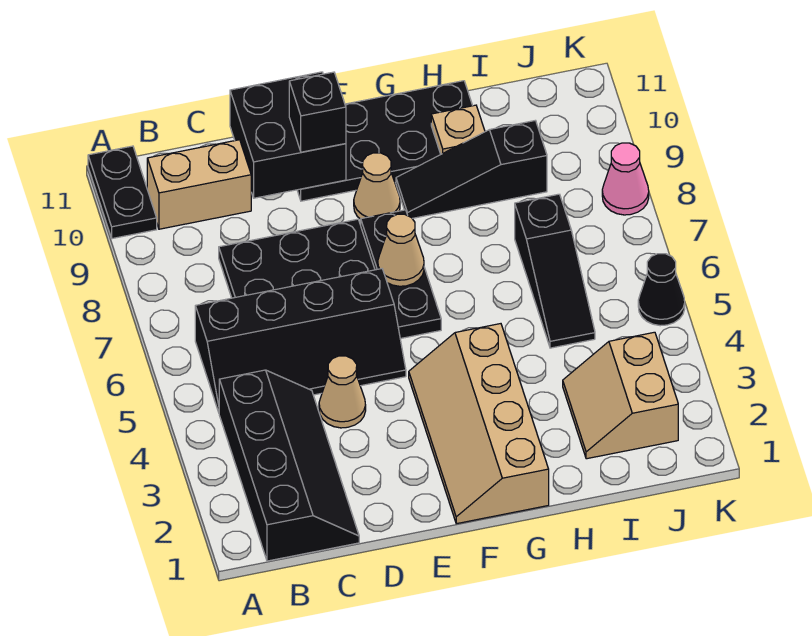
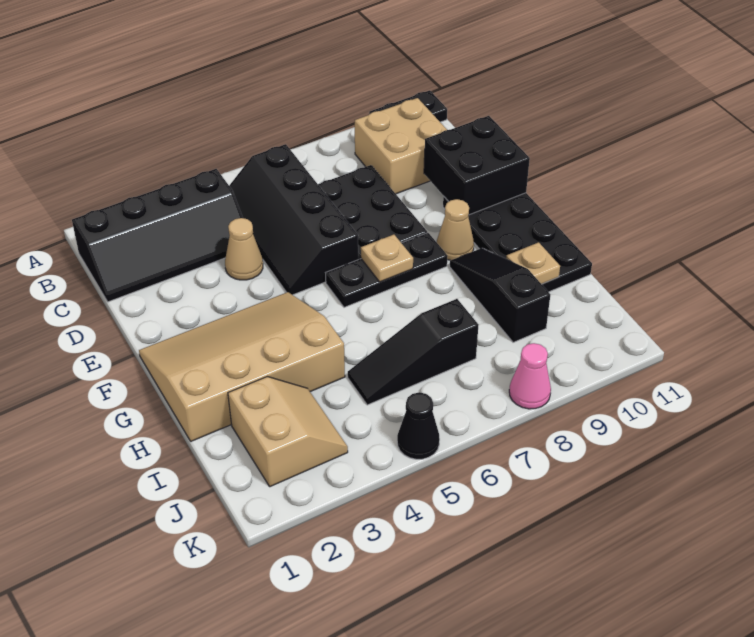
tan brick B10:C10 level 1 -> tan brick B9:C10 level 1
black brick E10 level 3 -> none
tan slope F1:G4 level 1 top G -> tan slope F1:H4 level 1 top H
tan cone F7 level 2 -> tan plate F7 level 2
tan slope I2:J3 level 1 top J -> tan slope I2:J3 level 1 top 2

